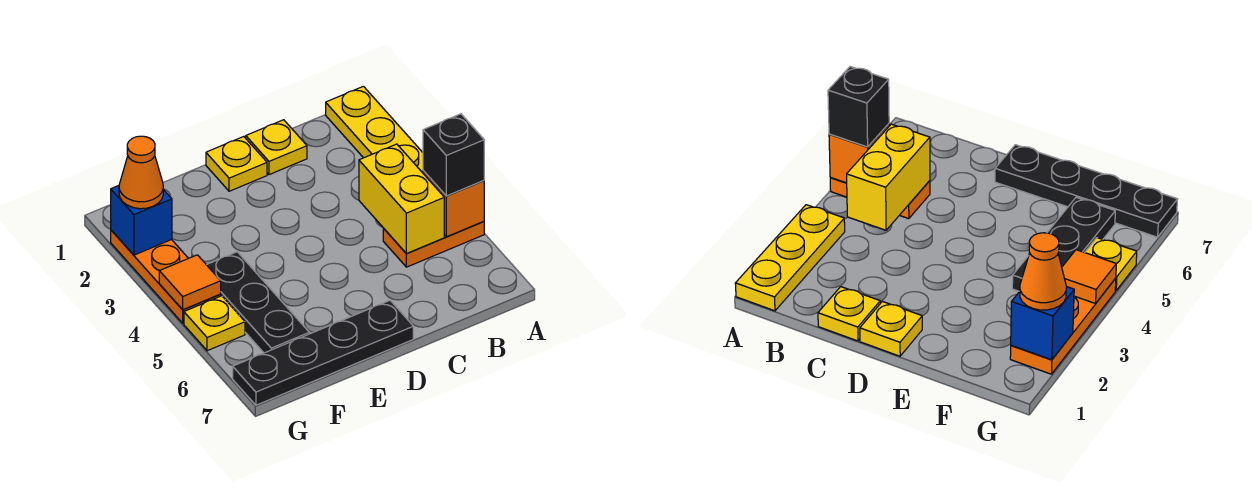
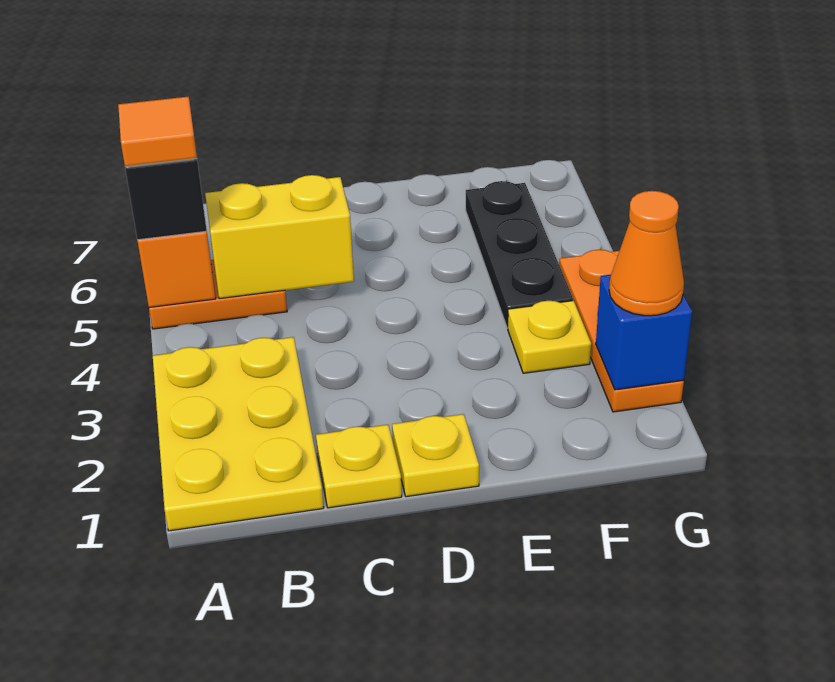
yellow plate A1:A3 level 1 -> yellow plate A1:B3 level 1
yellow brick B4:B5 level 2 -> yellow brick B5:C5 level 2
black plate D7:G7 level 1 -> none
orange tile G4 level 2 -> orange tile A5 level 4
yellow plate G5 level 1 -> yellow plate F3 level 1

